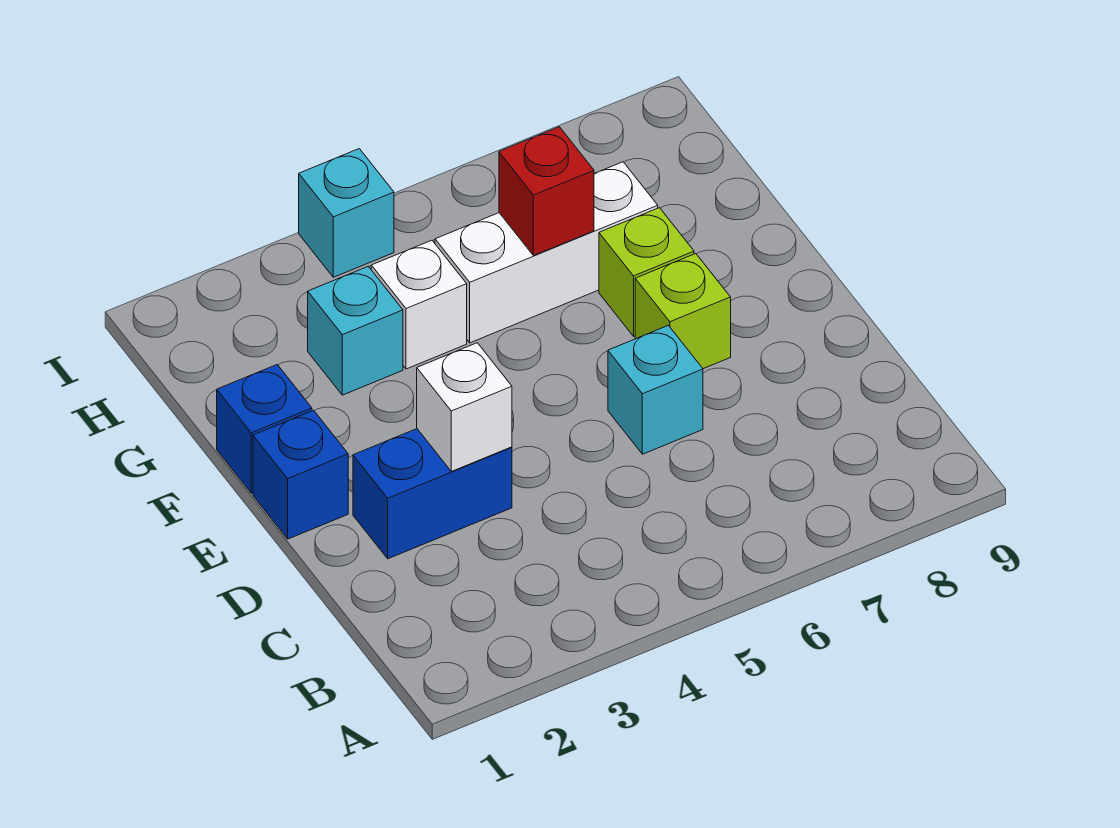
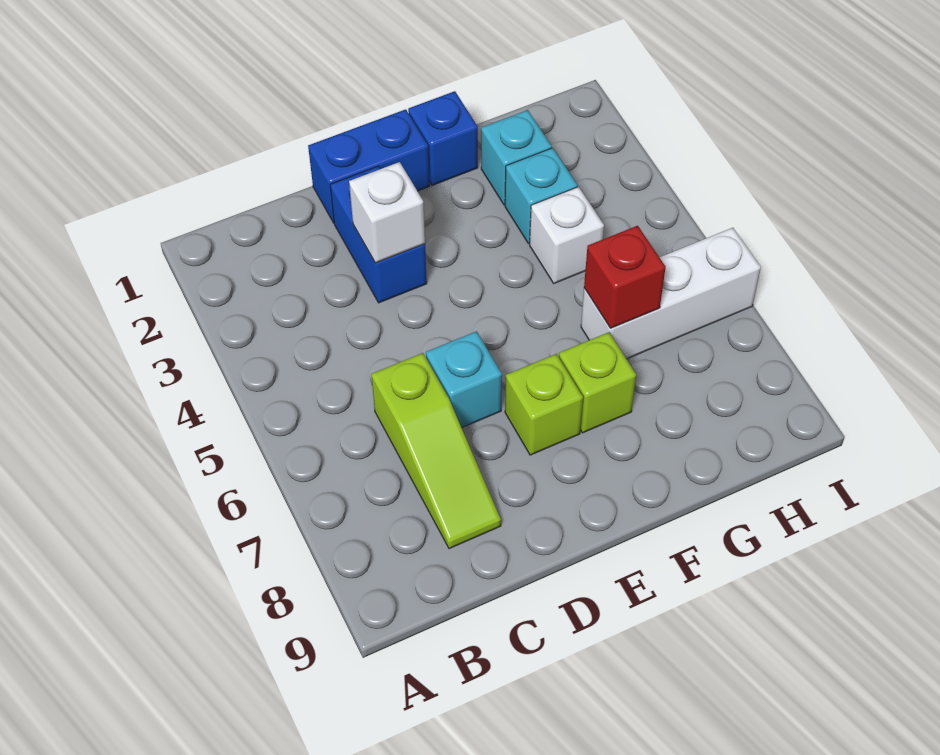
none -> lime slope C6:C8 level 1 top 6
blue brick E1 level 1 -> blue brick D1:E1 level 1
white brick G5:G7 level 1 -> white brick G6:I6 level 1
cyan brick I4 level 1 -> cyan brick G2 level 1

